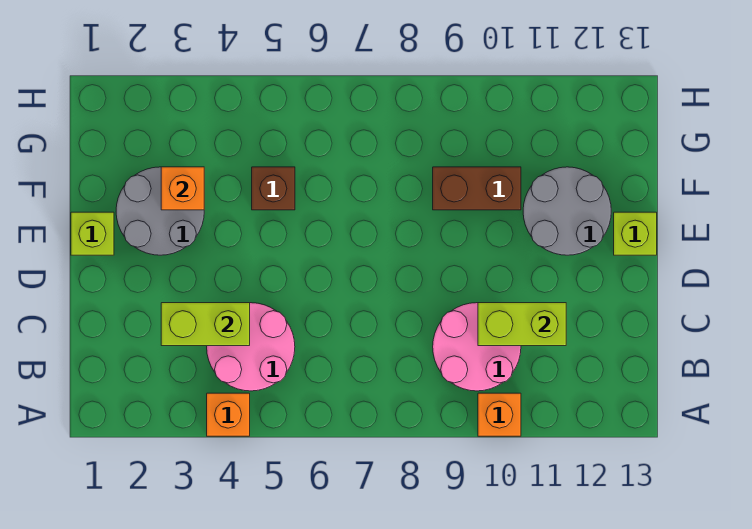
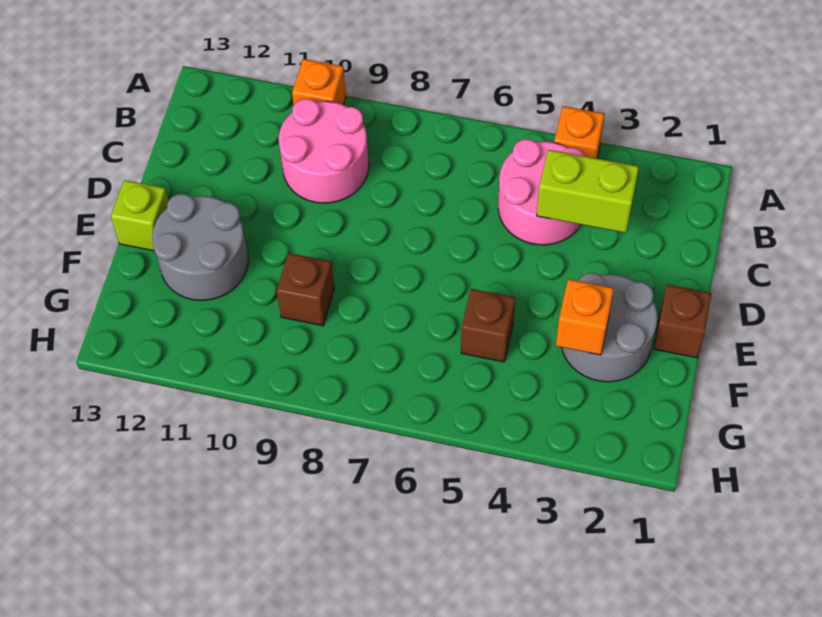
lime brick C10:C11 level 2 -> none
lime brick E1 level 1 -> brown brick E1 level 1
brown brick F9:F10 level 1 -> brown brick F9 level 1

